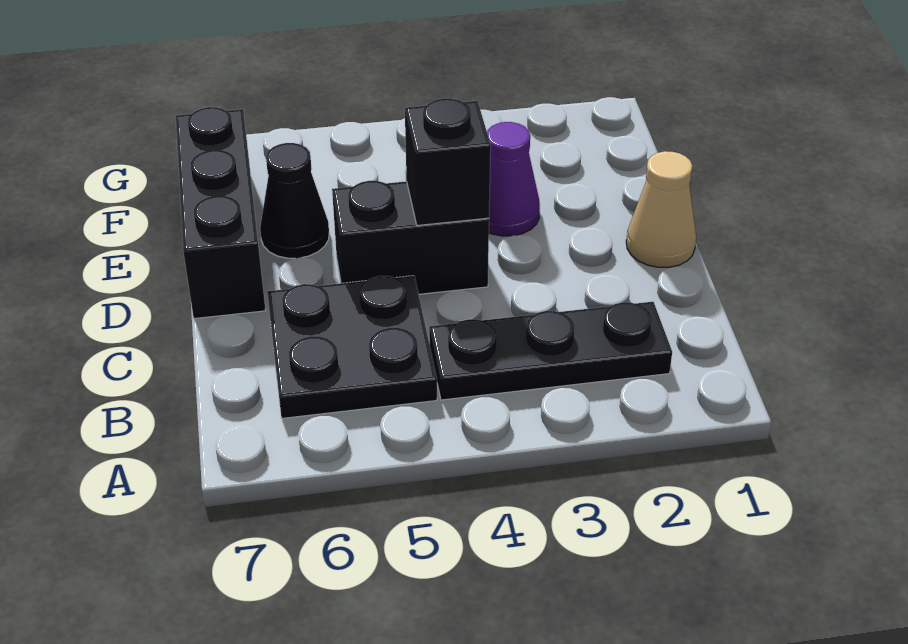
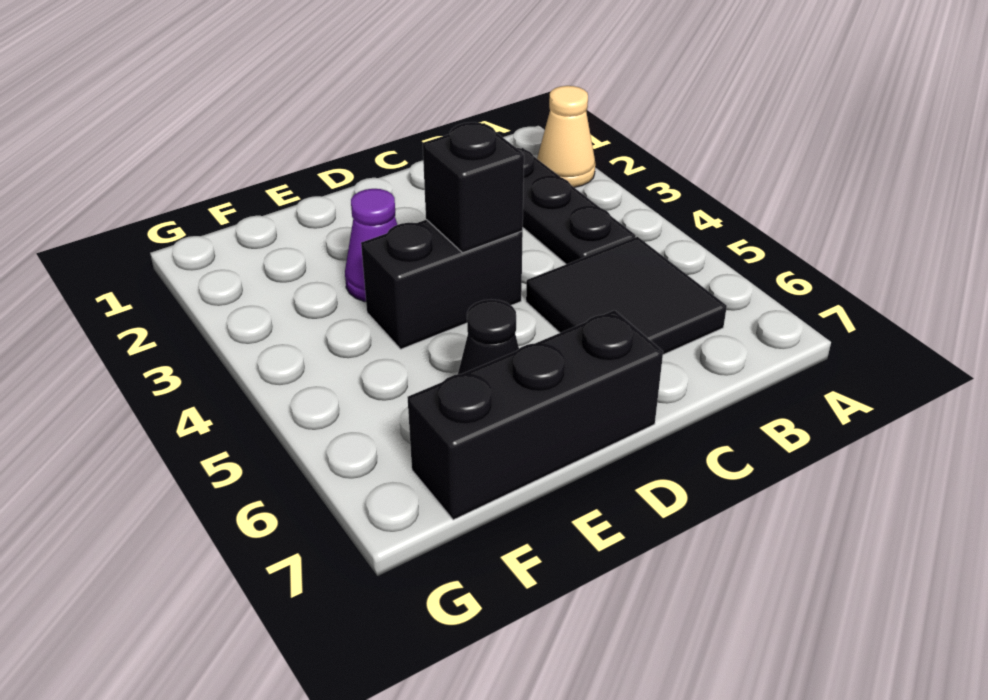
black plate B5:C6 level 1 -> black tile B5:C6 level 1
tan cone D1 level 1 -> tan cone A2 level 1
black brick D4:D5 level 1 -> black brick D4:E4 level 1

